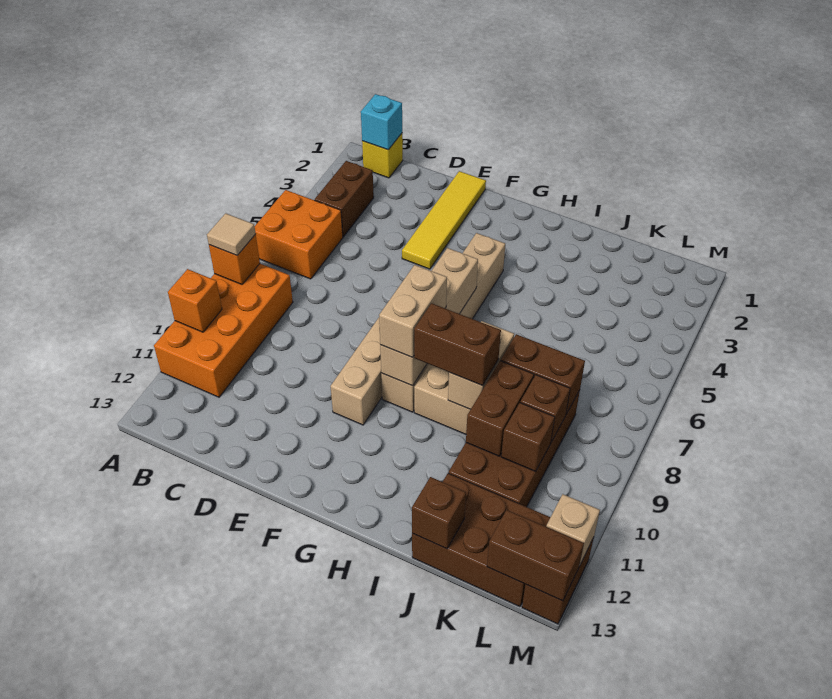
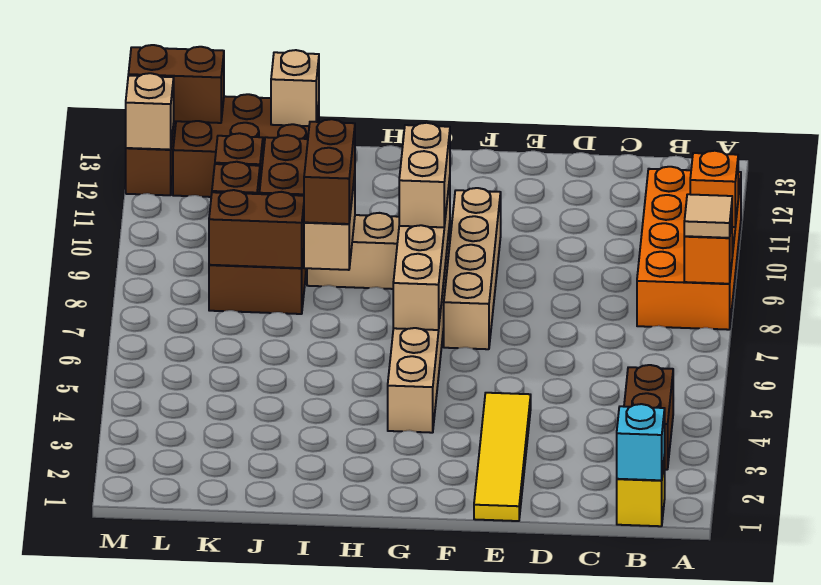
orange brick A5:B6 level 1 -> none
brown brick H9:I9 level 3 -> brown brick I8:I9 level 3
brown brick J13 level 2 -> tan brick J13 level 2

